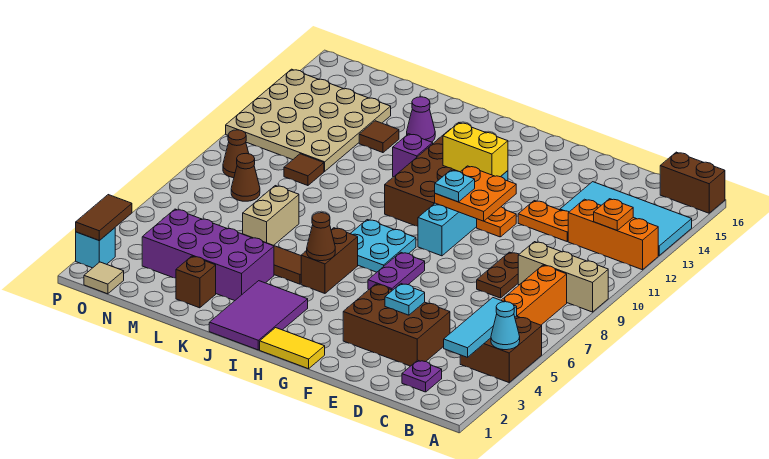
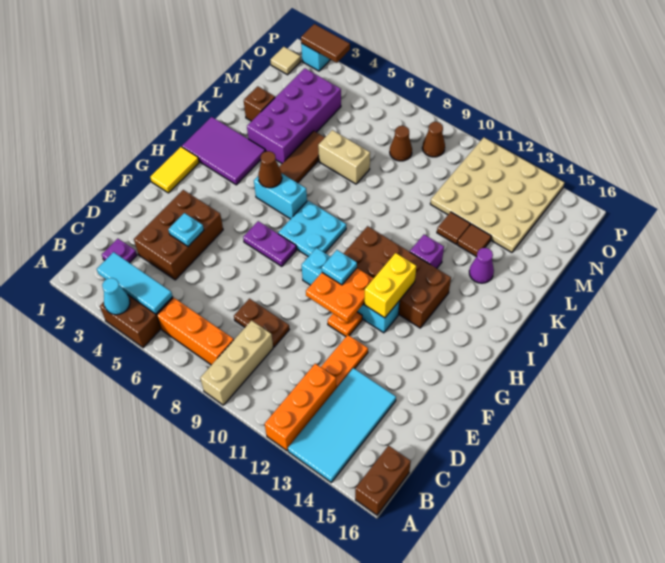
orange plate B12 level 2 -> none
brown brick I5:I6 level 1 -> cyan brick I5:I6 level 1
brown tile M10 level 1 -> brown tile L12 level 1

